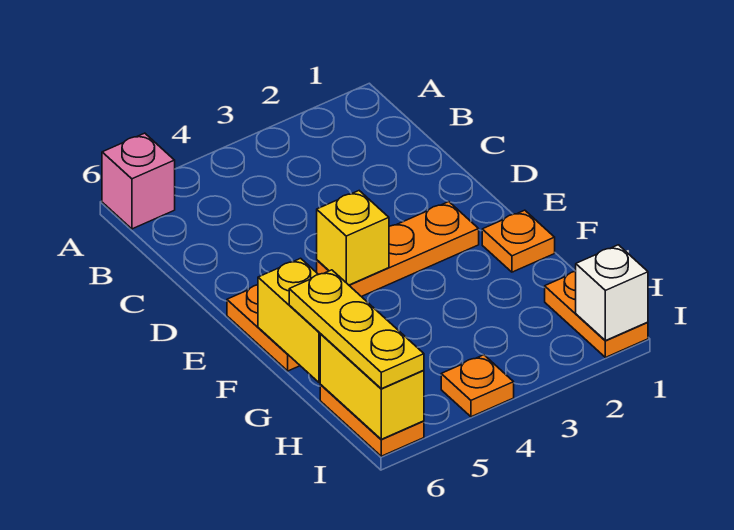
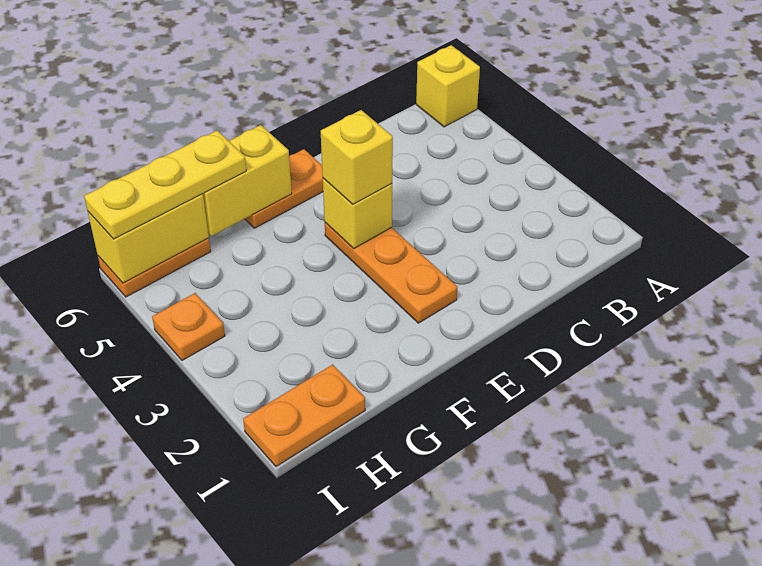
pink brick A6 level 1 -> yellow brick A6 level 1
none -> yellow brick E4 level 3
orange plate F1 level 1 -> none
white brick I1 level 2 -> none

